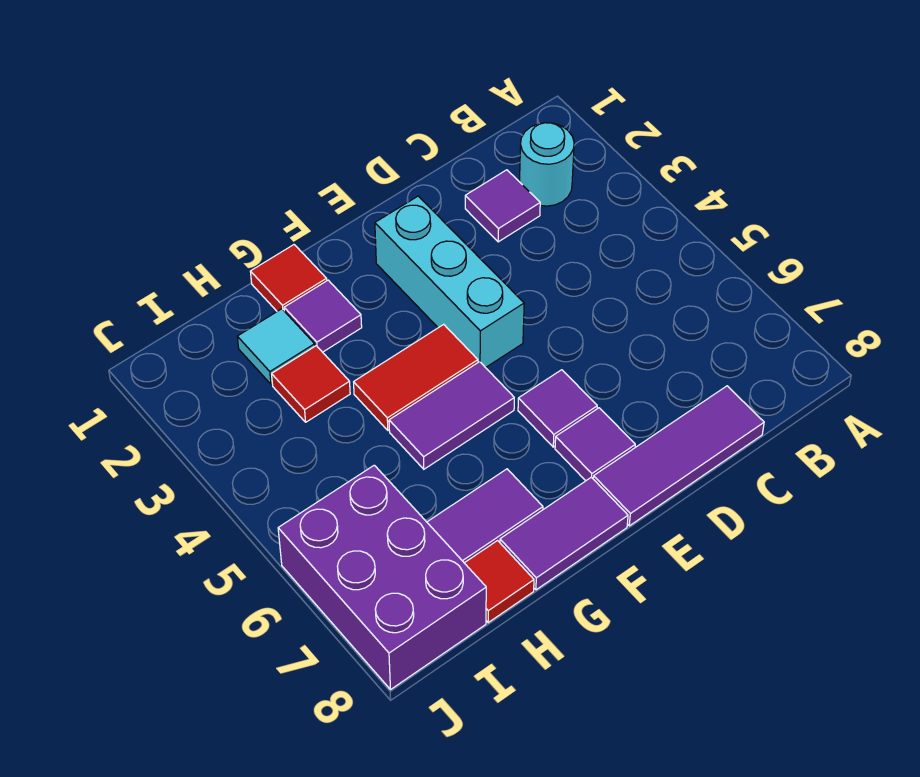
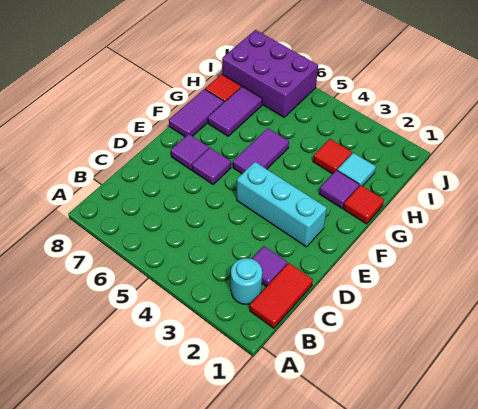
purple tile C8:E8 level 1 -> none
red tile F4:G4 level 1 -> red tile B1:C1 level 1

